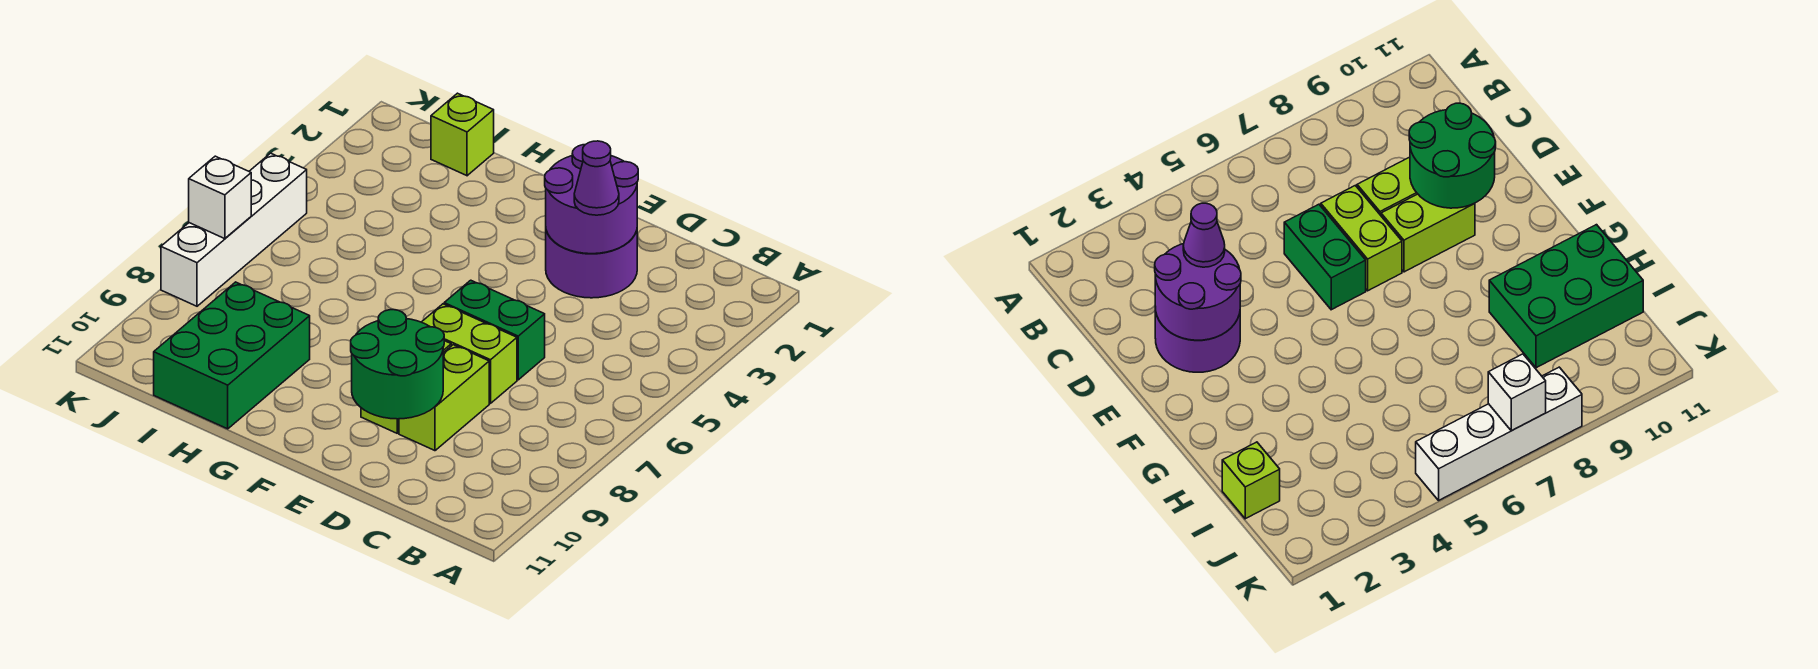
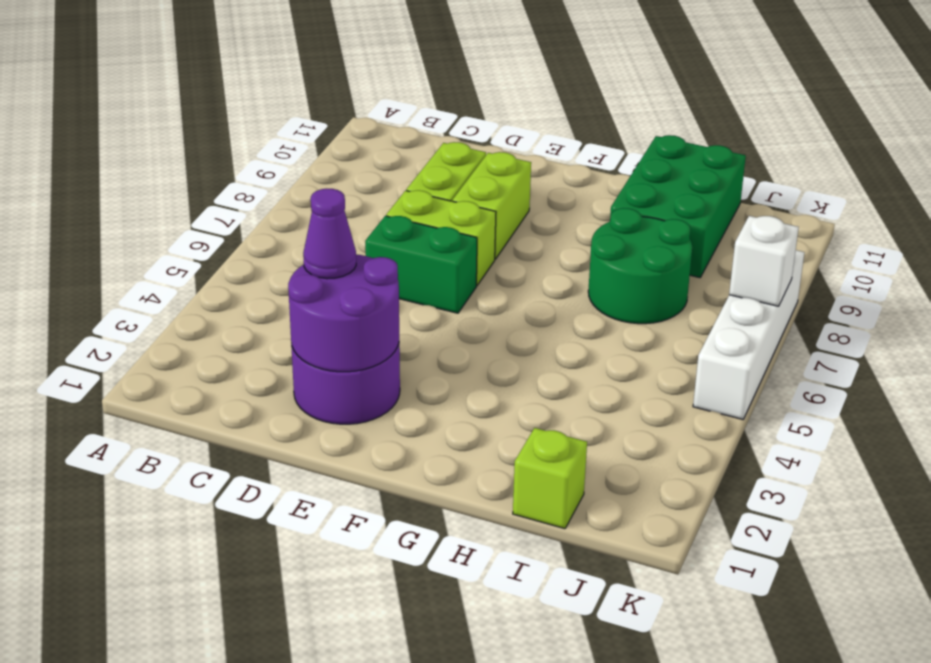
green round brick D9:E10 level 2 -> green round brick H7:I8 level 1

